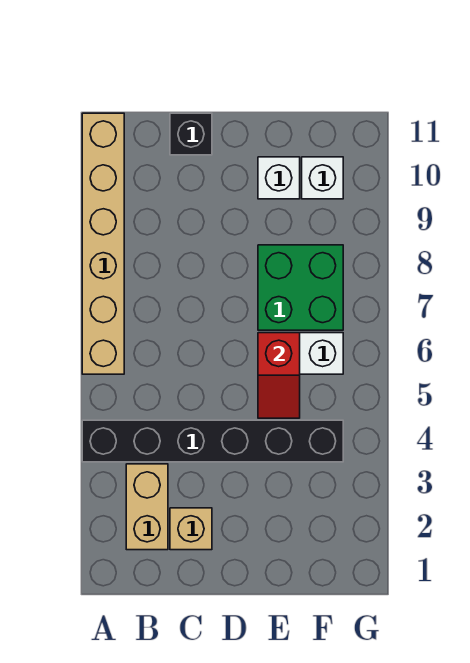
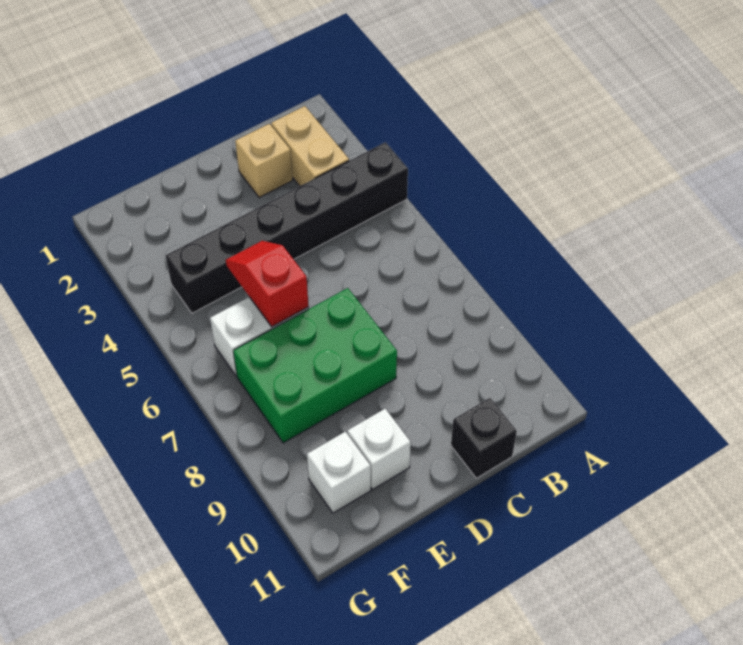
tan brick A6:A11 level 1 -> none
green brick E7:F8 level 1 -> green brick D7:F8 level 1

